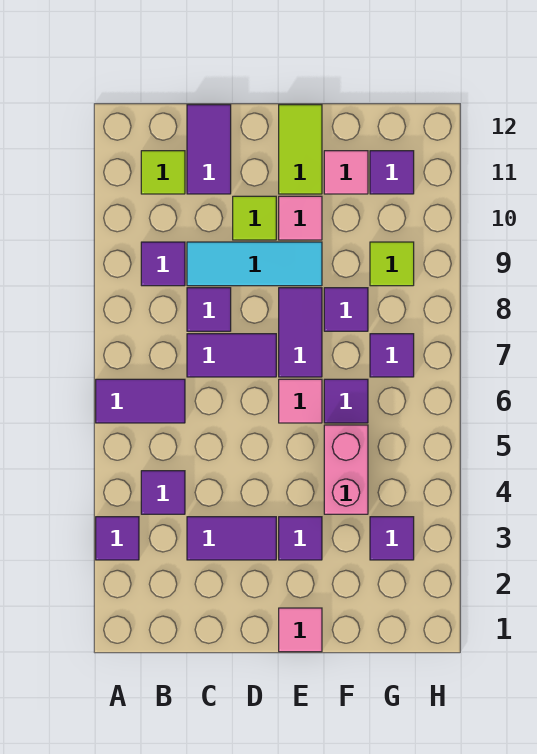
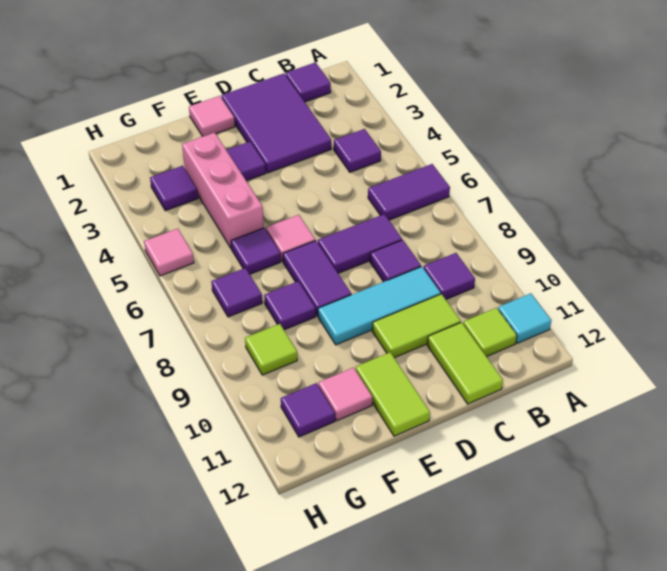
purple tile A3 level 1 -> purple tile B1 level 1
none -> cyan tile A11 level 1
purple tile C3:D3 level 1 -> purple tile C1:D3 level 1
purple tile C11:C12 level 1 -> lime tile C11:C12 level 1
lime tile D10 level 1 -> lime tile C10:D10 level 1
pink tile E10 level 1 -> pink tile H5 level 1
pink brick F4:F5 level 1 -> pink brick F3:F5 level 1

